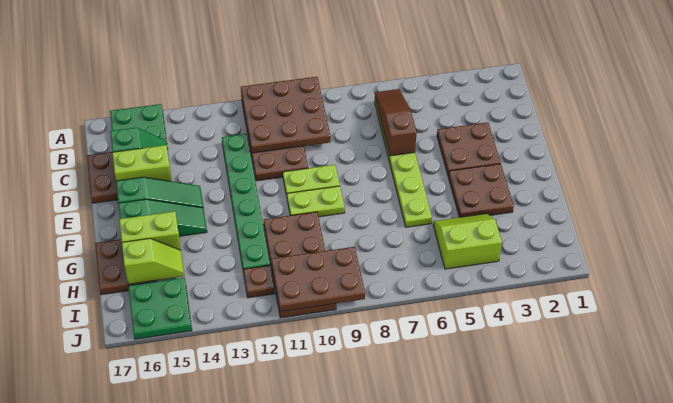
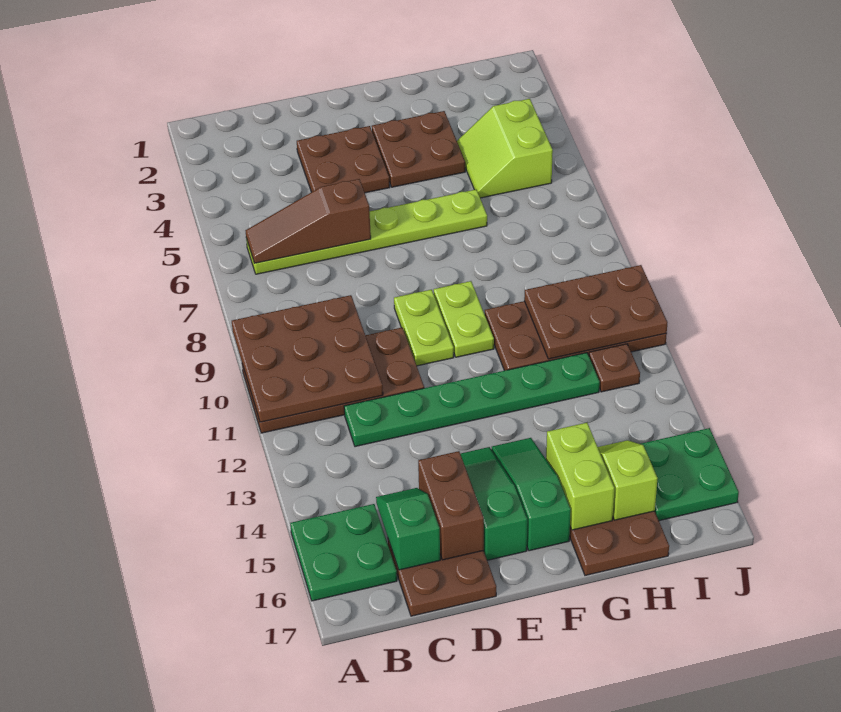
lime brick D15:D16 level 2 -> brown brick D15:D16 level 2
brown plate I9:J11 level 2 -> brown plate H10:J11 level 2

